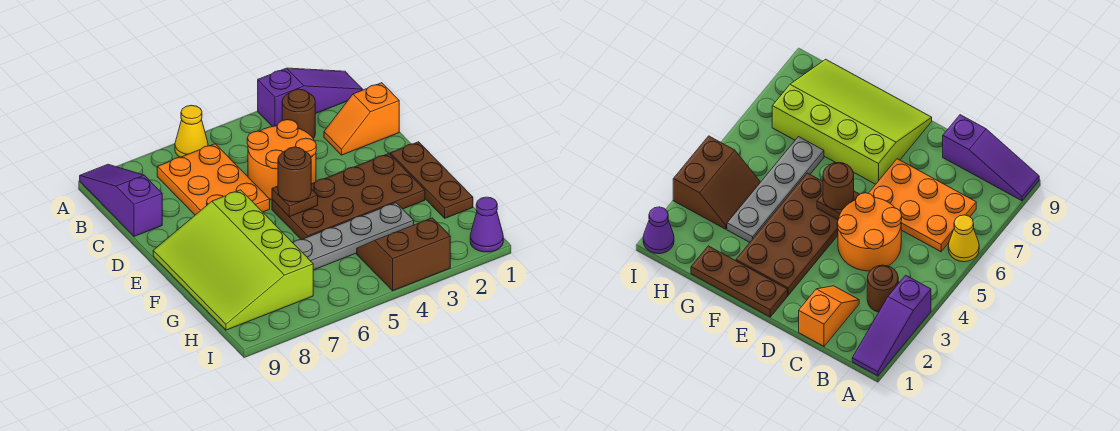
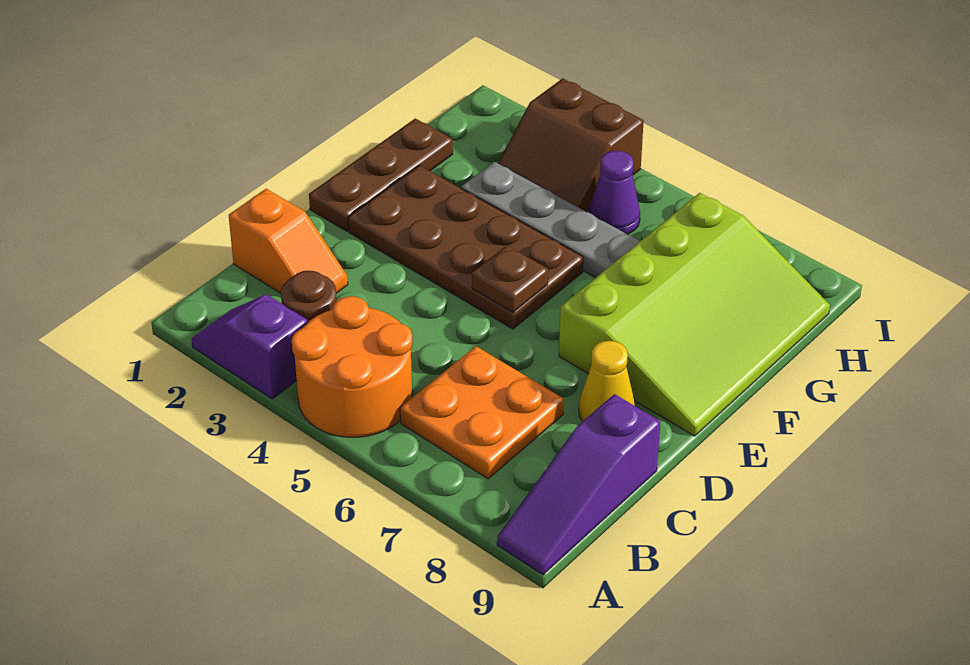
purple slope A1:A3 level 1 top 3 -> purple slope A2:A3 level 1 top 3
yellow cone A6 level 1 -> yellow cone D8 level 1
orange plate B6:D7 level 1 -> orange plate B6:C7 level 1
orange round brick C4:D5 level 1 -> orange round brick A4:B5 level 1
brown round brick E5 level 3 -> none
purple cone I1 level 1 -> purple cone H5 level 1

